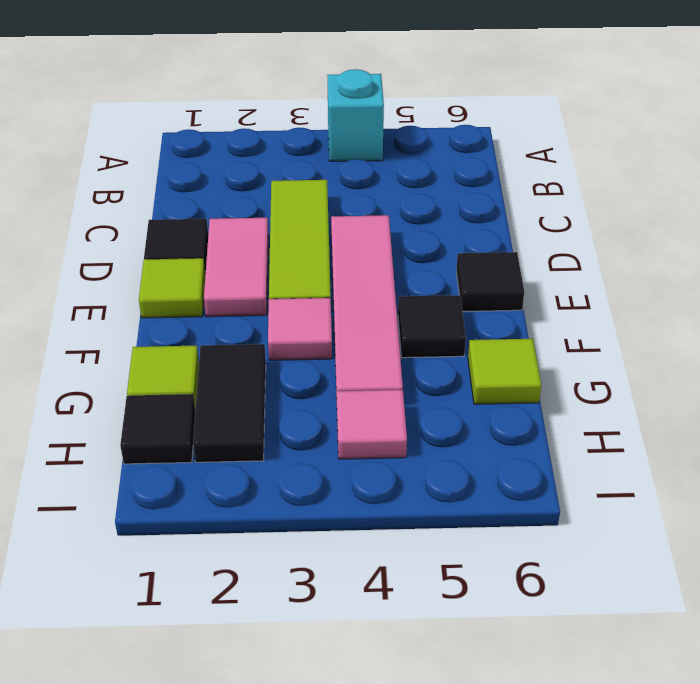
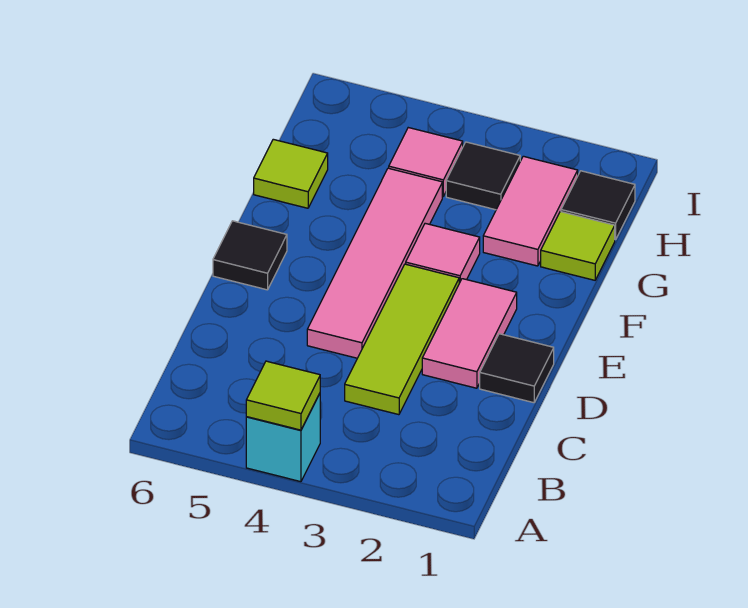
lime tile E1 level 1 -> lime tile A4 level 2
black tile F5 level 1 -> black tile H3 level 1
black tile G2:H2 level 1 -> pink tile G2:H2 level 1

